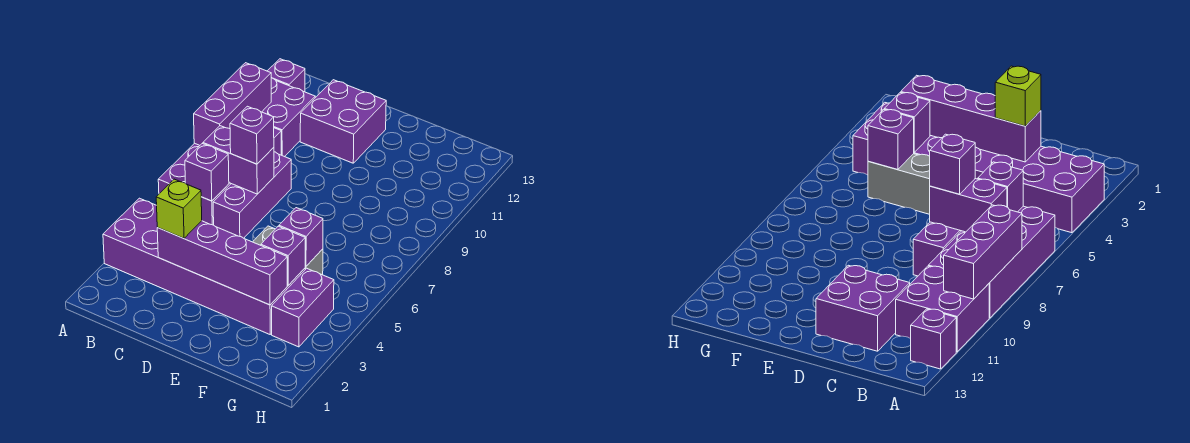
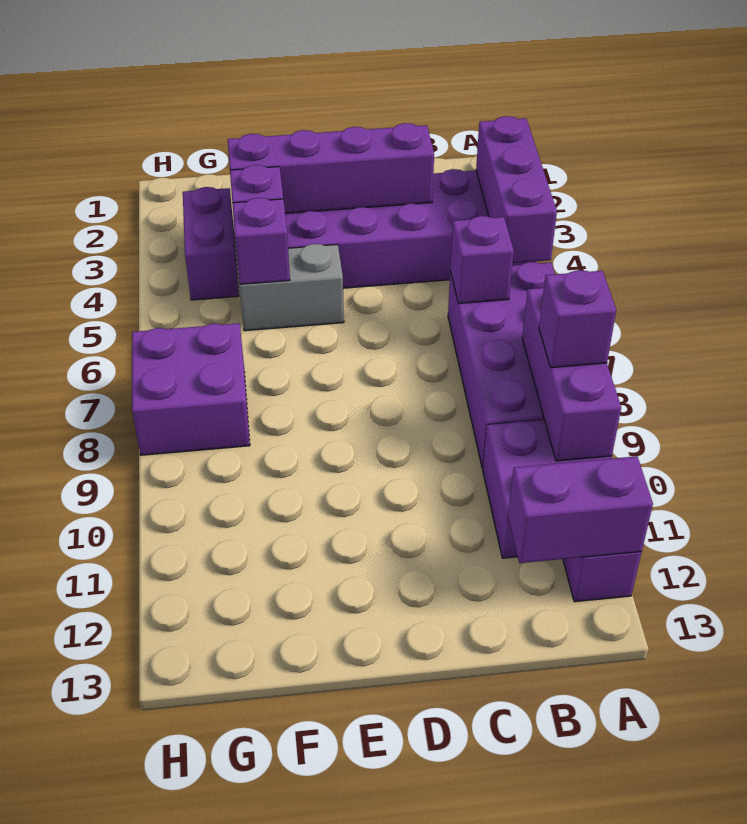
purple brick B7:C7 level 2 -> purple brick A12:B12 level 2
lime brick C3 level 3 -> none
purple brick C6:C8 level 1 -> purple brick A3:A5 level 2
purple brick C7 level 3 -> purple brick A9 level 3
purple brick C11:D12 level 1 -> purple brick G7:H8 level 1

